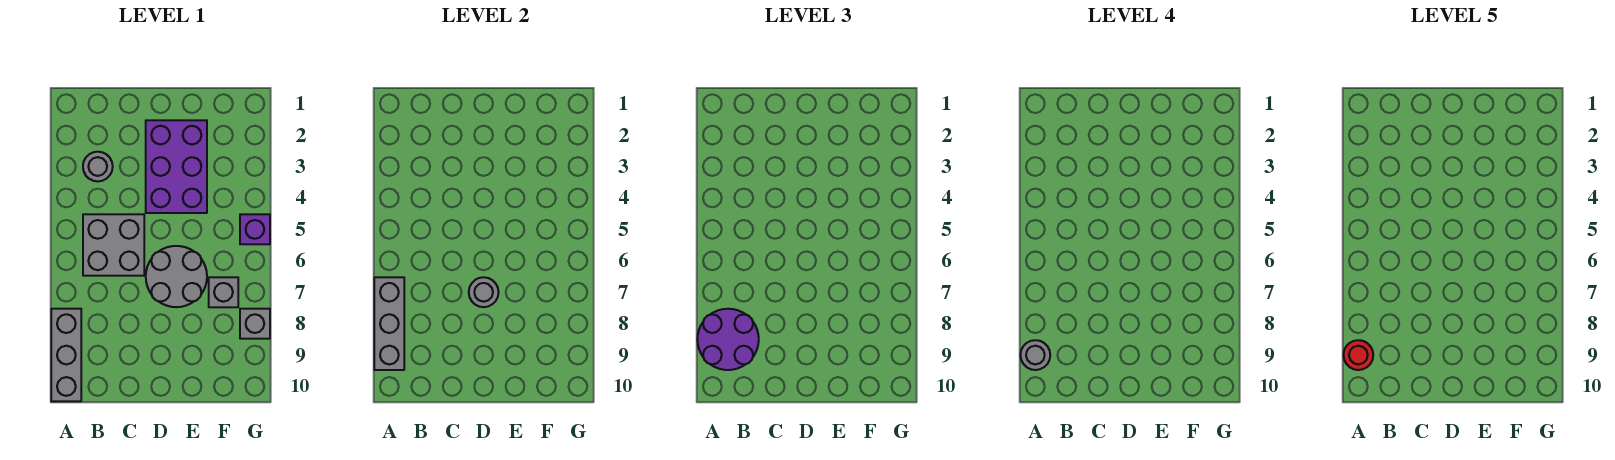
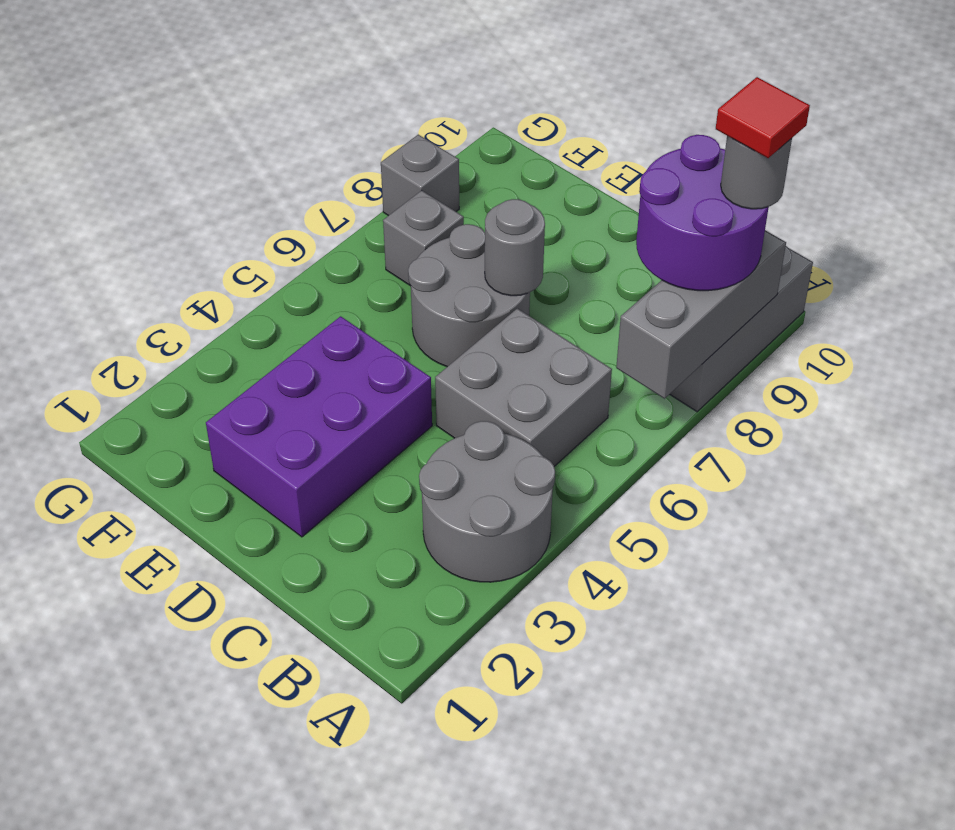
red round brick A9 level 5 -> red tile A9 level 5
grey round brick B3 level 1 -> grey round brick A3:B4 level 1
purple brick G5 level 1 -> none

